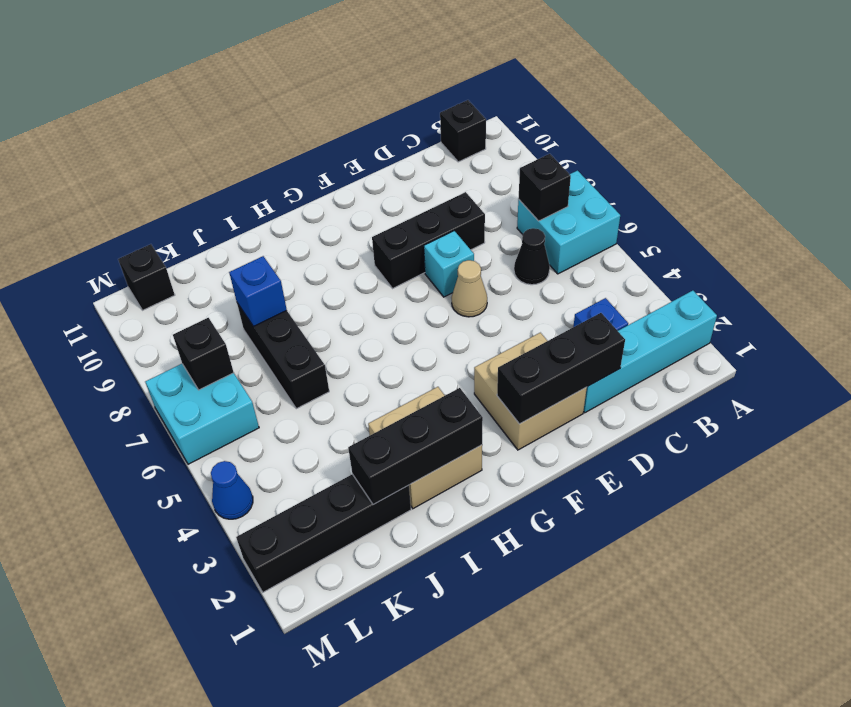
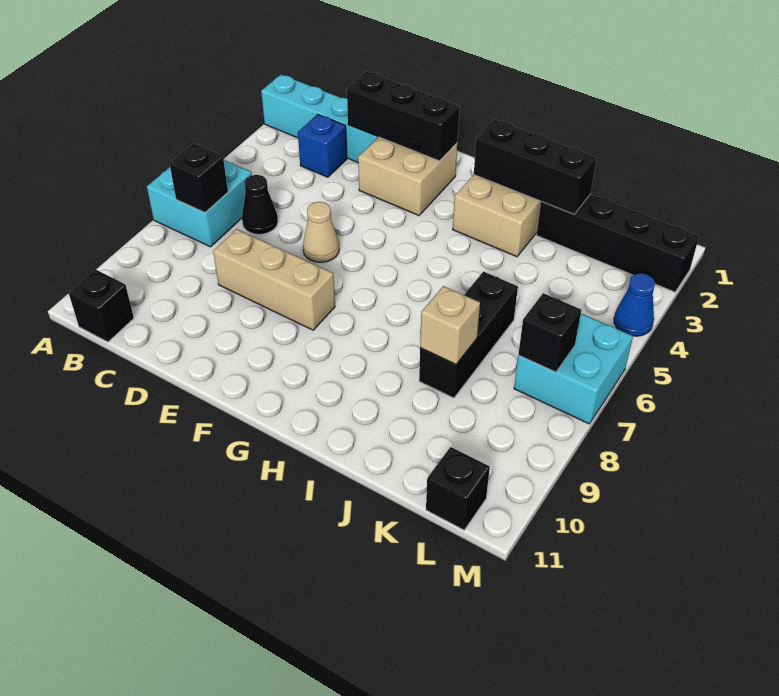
black brick D8:F8 level 1 -> tan brick D8:F8 level 1
cyan brick E7 level 1 -> none
blue brick J8 level 2 -> tan brick J8 level 2

